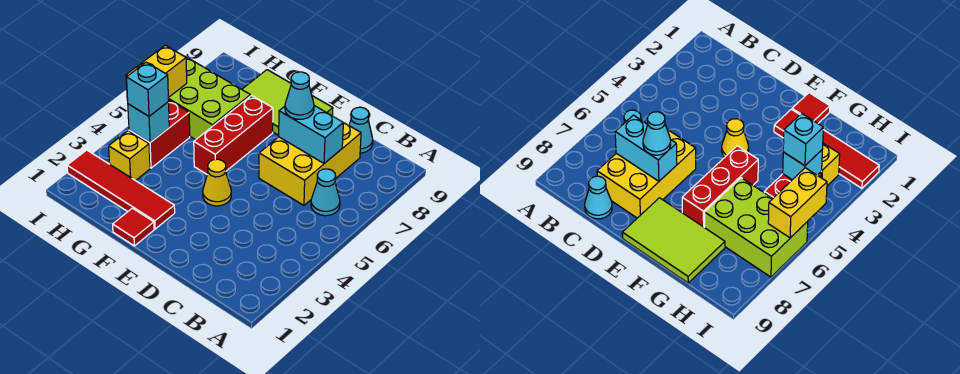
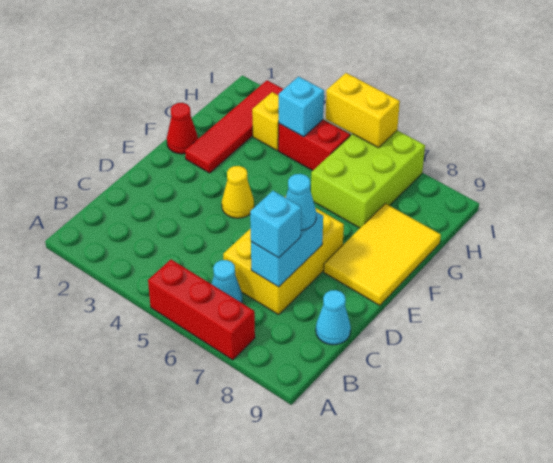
yellow brick C6:D8 level 1 -> yellow brick C6:E7 level 1
lime tile E8:G9 level 1 -> yellow tile E8:G9 level 1
red tile F1 level 1 -> red cone F1 level 1
red brick F5:F7 level 1 -> red brick A5:A7 level 1
cyan brick H4 level 3 -> cyan brick C7 level 3

